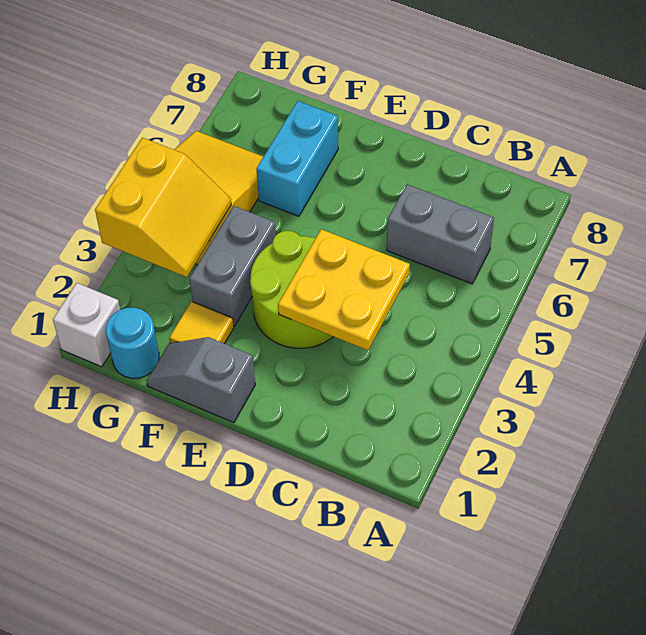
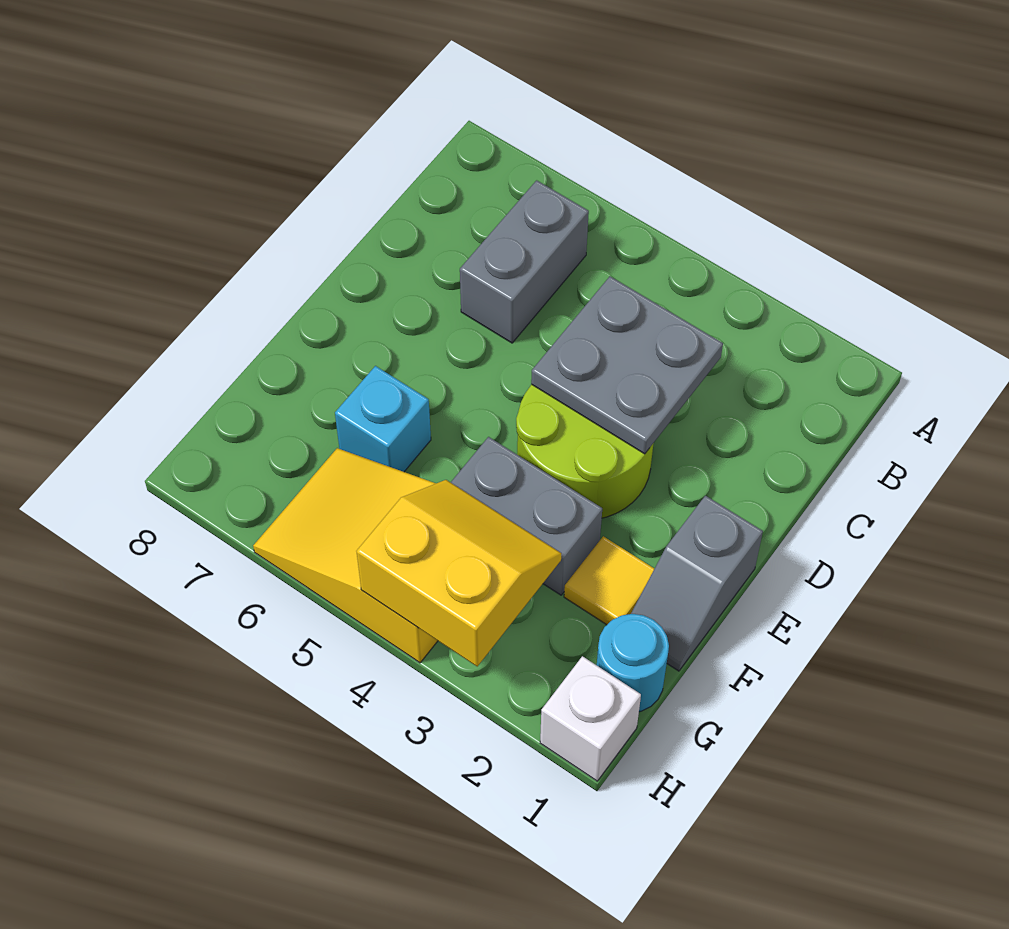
yellow plate C3:D4 level 2 -> grey plate C3:D4 level 2
cyan brick F6:F7 level 1 -> cyan brick F6 level 1

